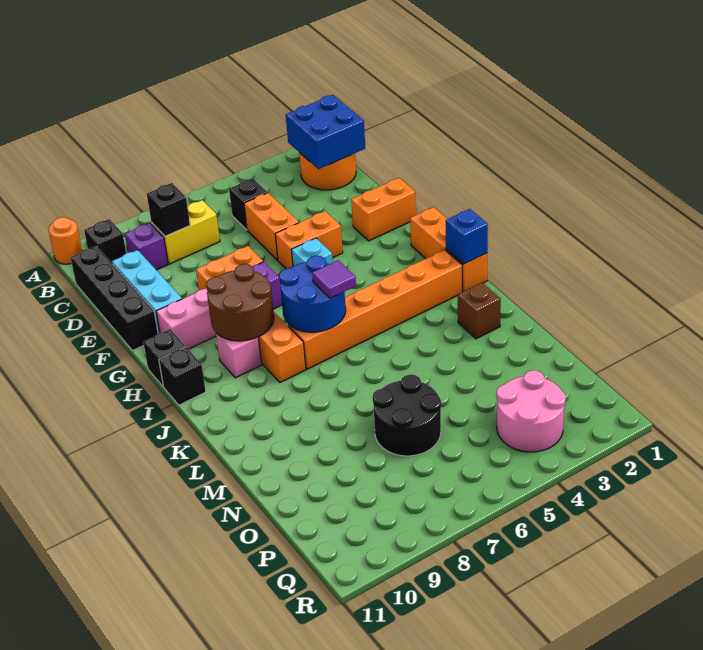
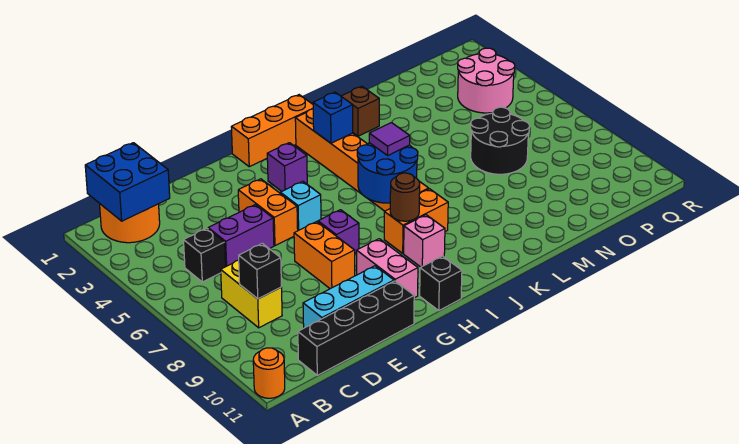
black brick B10 level 1 -> none
purple brick C9 level 1 -> purple brick H3 level 1
orange brick D5:E5 level 1 -> purple brick D5:E5 level 1
orange brick F1:F2 level 1 -> none
brown round brick H8:I9 level 2 -> brown round brick I8 level 2
black brick I11 level 1 -> none
blue brick J1 level 2 -> blue brick J3 level 2

